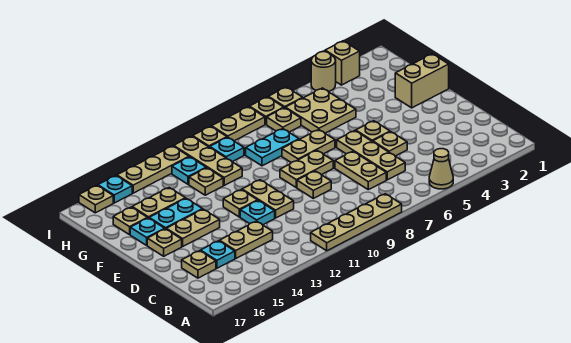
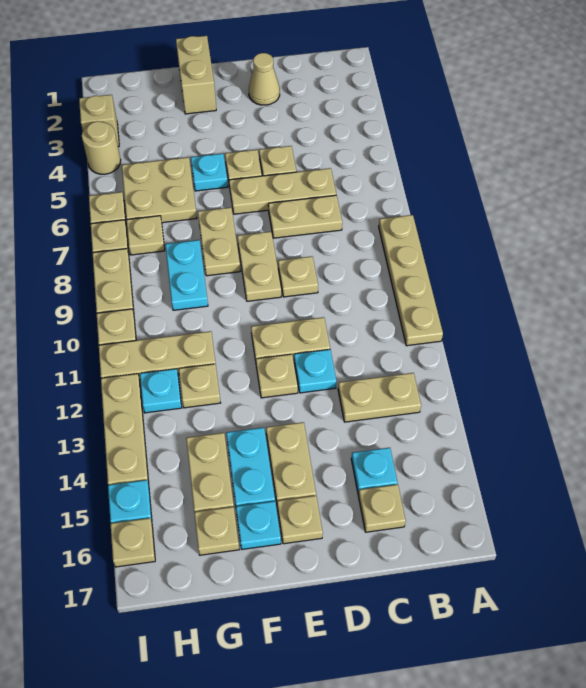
tan cone A5 level 1 -> tan cone D2 level 1
tan plate C13:C14 level 1 -> tan plate B13:C13 level 1
cyan plate H10 level 1 -> cyan plate F5 level 1

